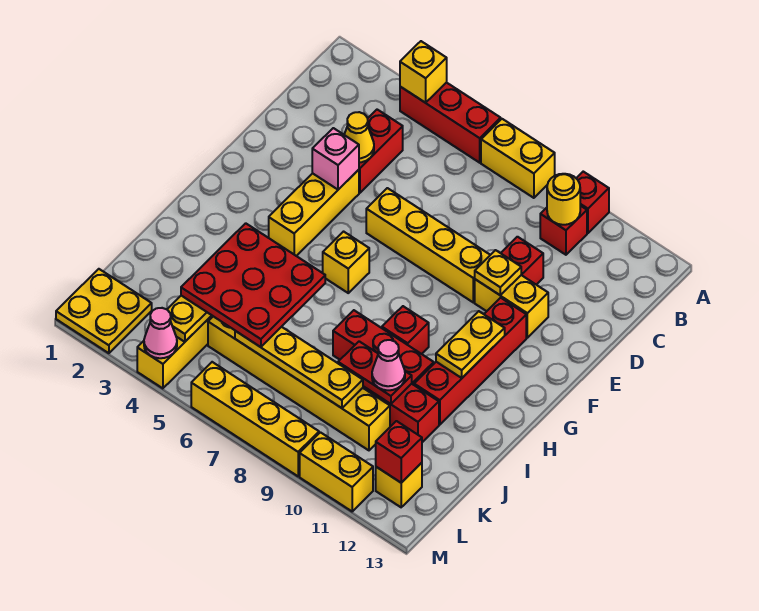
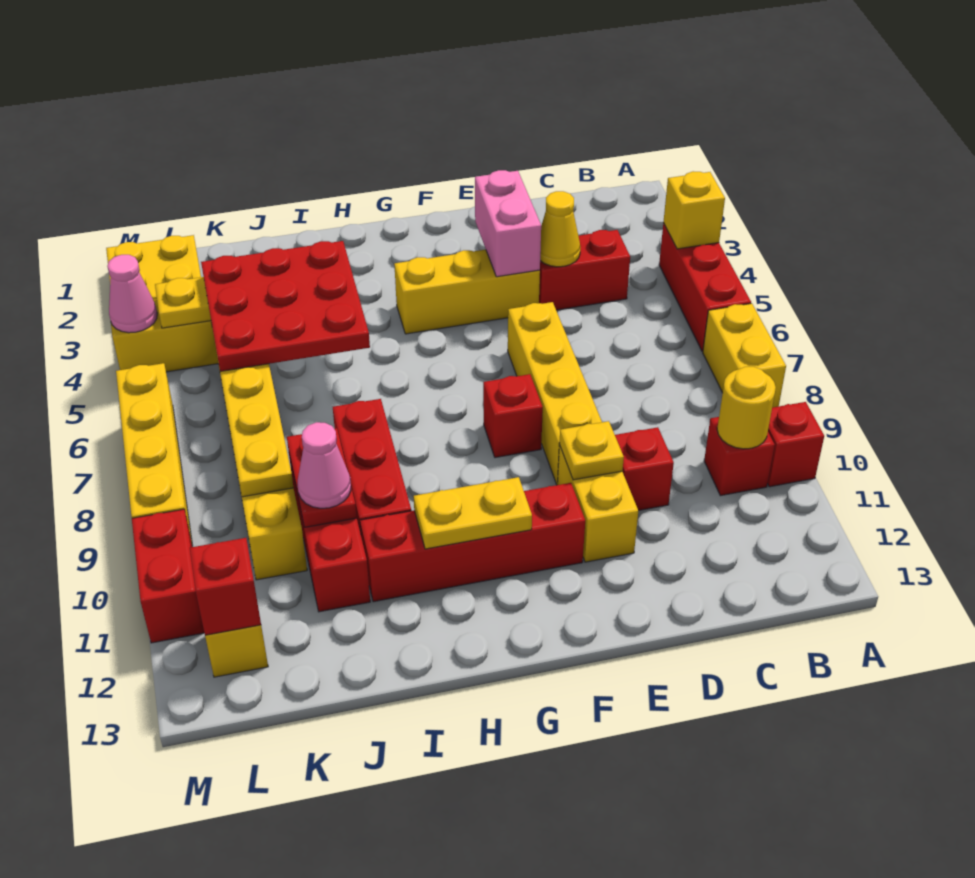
pink brick E4 level 2 -> pink brick E3:E4 level 2
yellow brick G6 level 1 -> none
red brick H9 level 1 -> red brick F8 level 1
yellow brick M10:M11 level 1 -> red brick M10:M11 level 1

